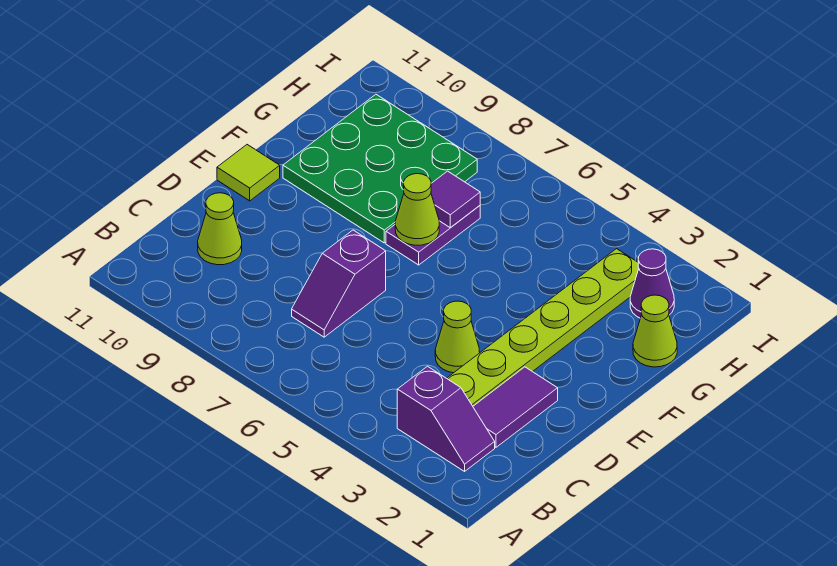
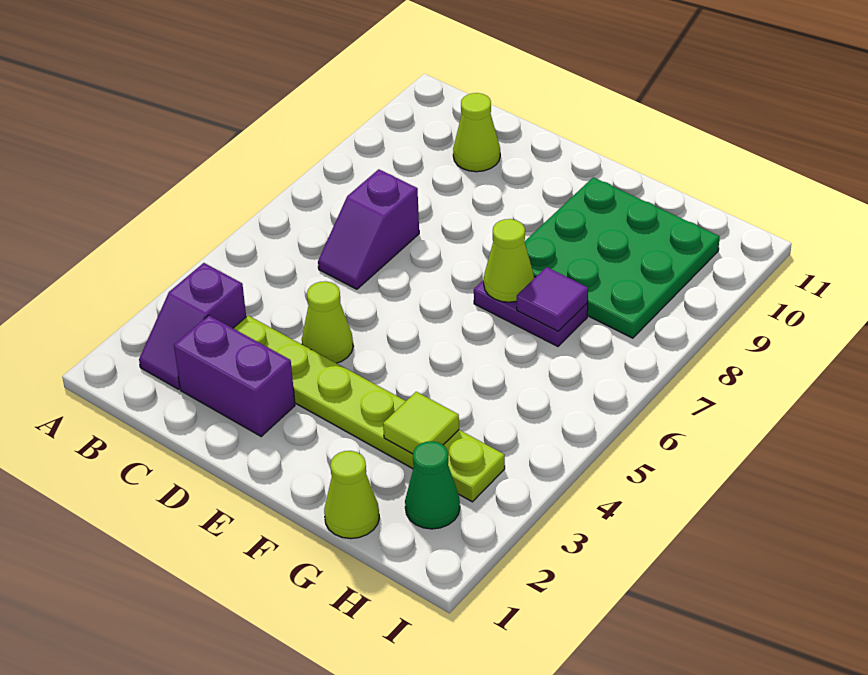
purple tile C2:D2 level 1 -> purple brick C2:D2 level 1
purple slope C7:D7 level 1 top D -> purple slope C6:C7 level 1 top 7
lime tile E11 level 1 -> lime tile G3 level 2
purple cone H2 level 1 -> green cone H2 level 1

